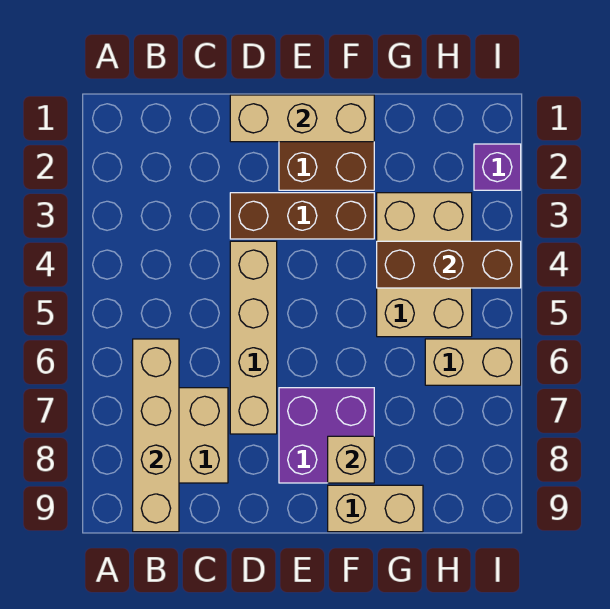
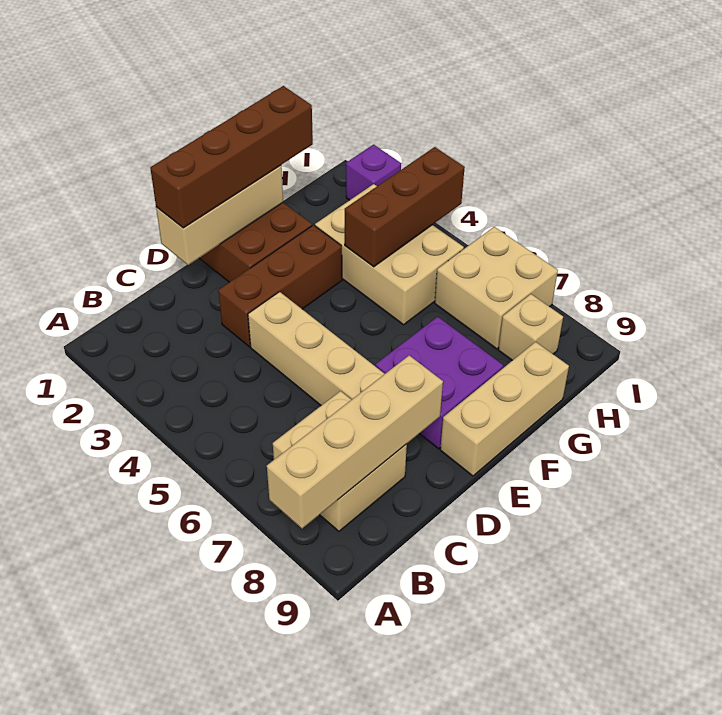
tan brick B6:B9 level 2 -> tan brick A8:D8 level 2
none -> brown brick D1:G1 level 3
tan brick F8 level 2 -> tan brick H8 level 1
tan brick F9:G9 level 1 -> tan brick E9:G9 level 1
tan brick H6:I6 level 1 -> tan brick H6:I7 level 1

